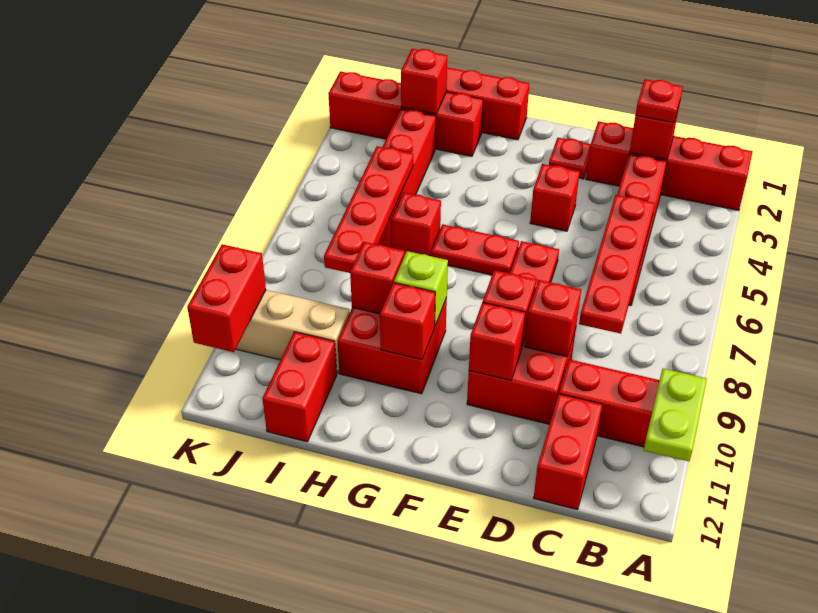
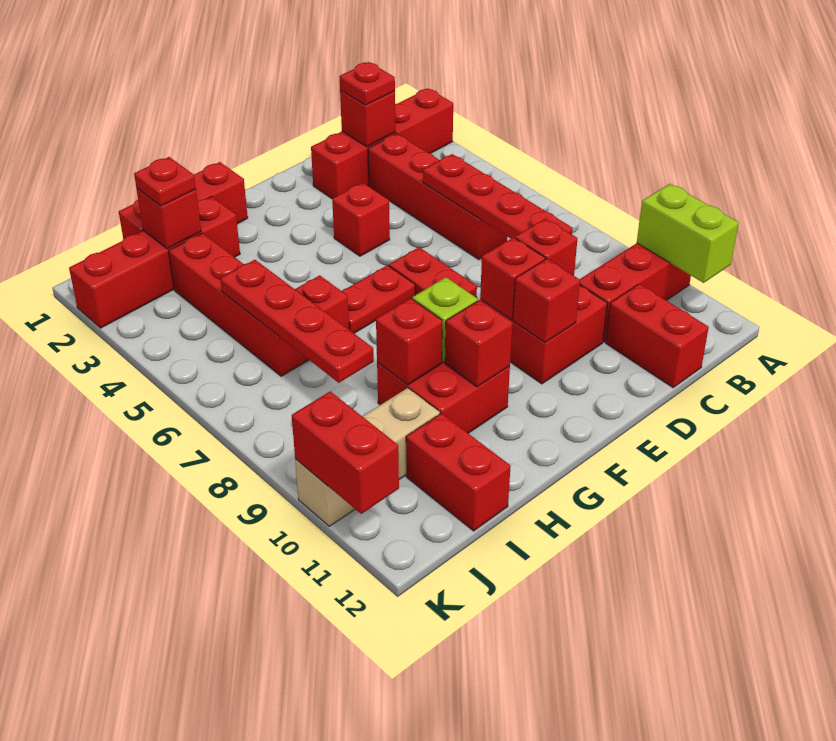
lime plate A10:A11 level 2 -> lime brick A10:A11 level 2
red plate E2 level 1 -> red plate I2 level 3

